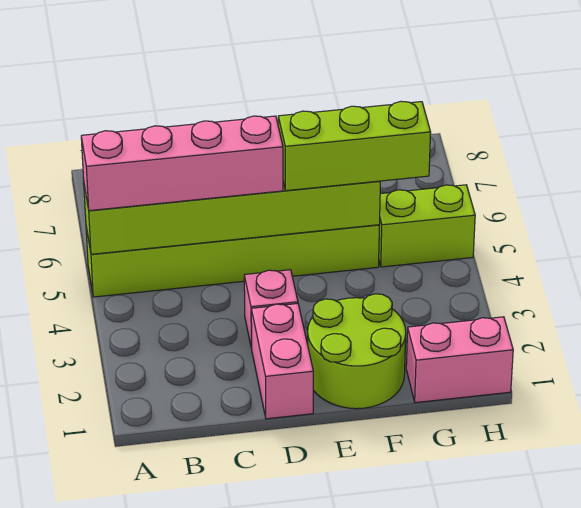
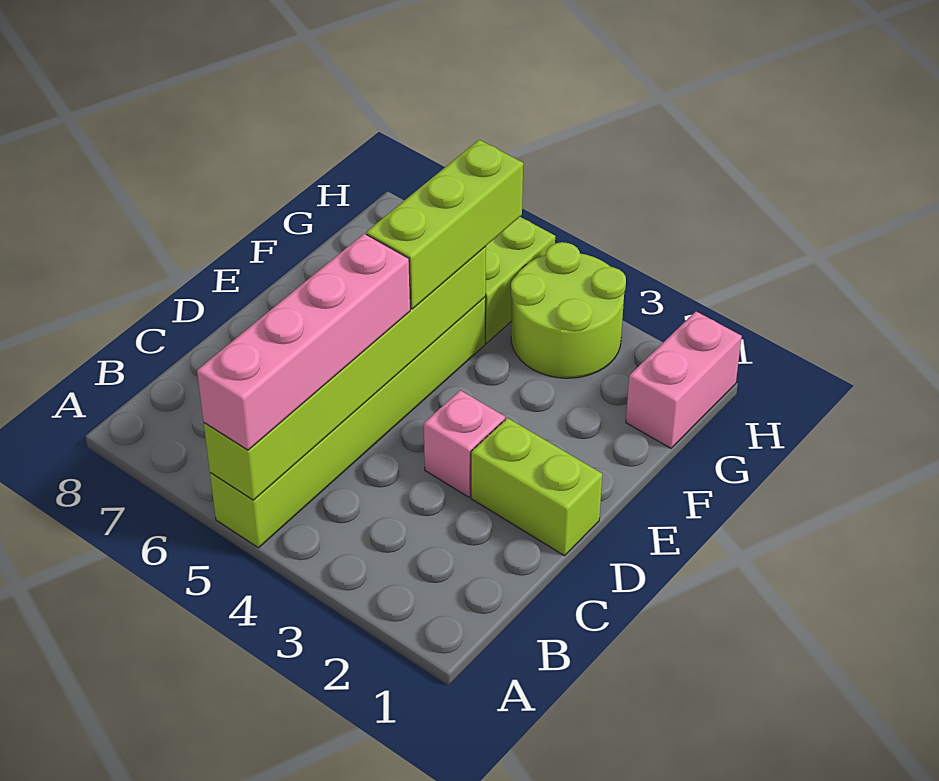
pink brick D1:D2 level 1 -> lime brick D1:D2 level 1
lime round brick E1:F2 level 1 -> lime round brick G3:H4 level 1

